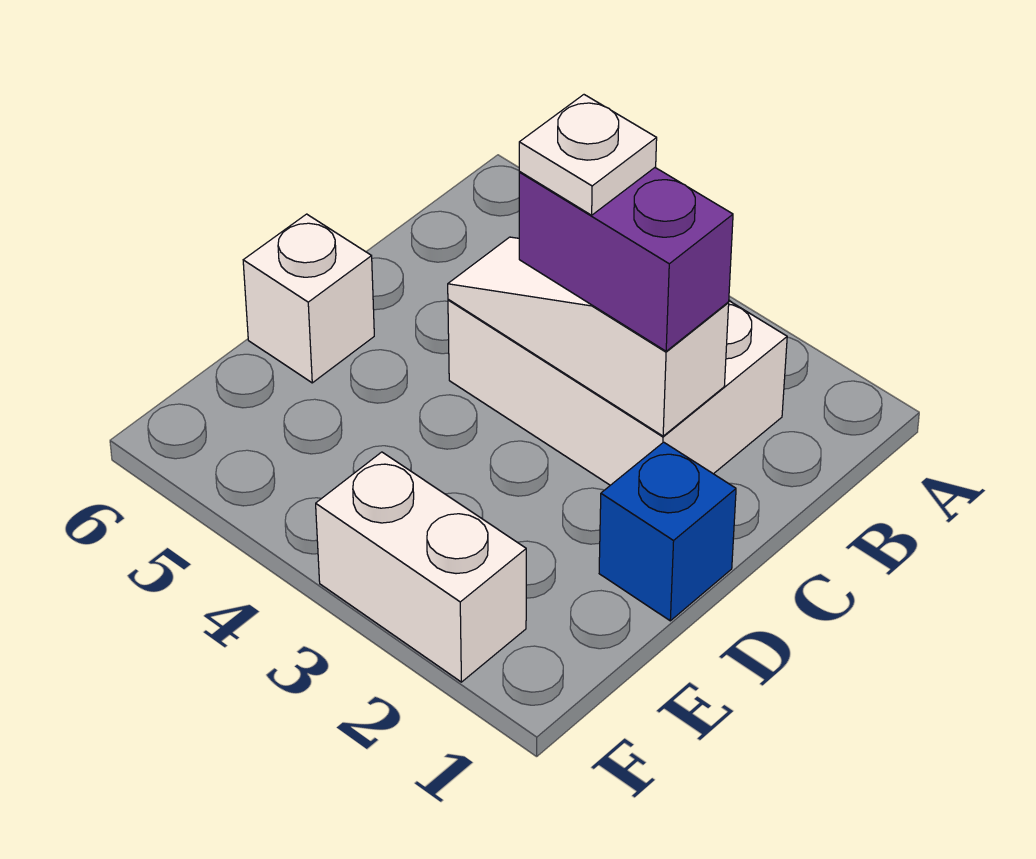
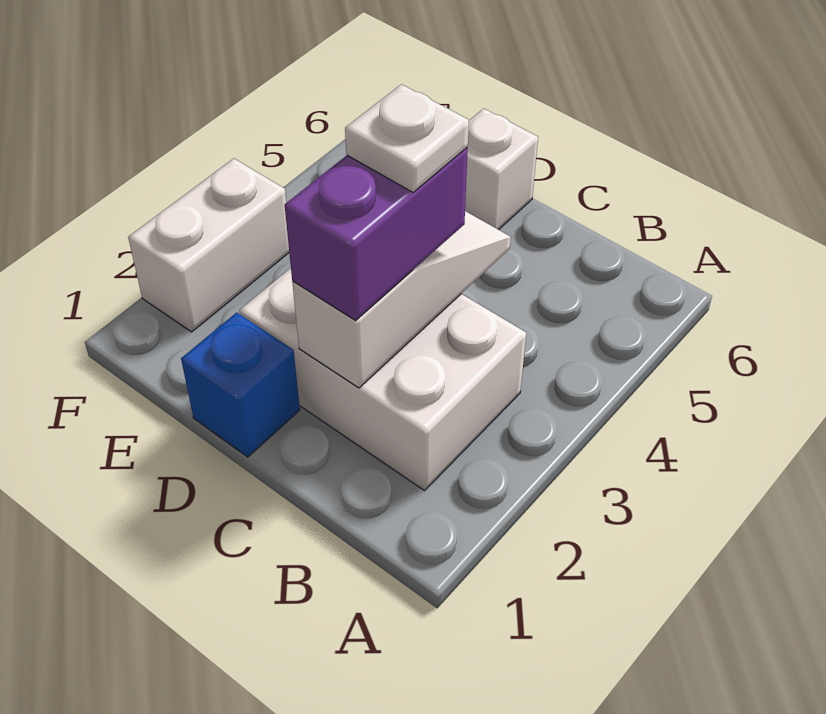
white brick B2:C4 level 1 -> white brick B2:D3 level 1

